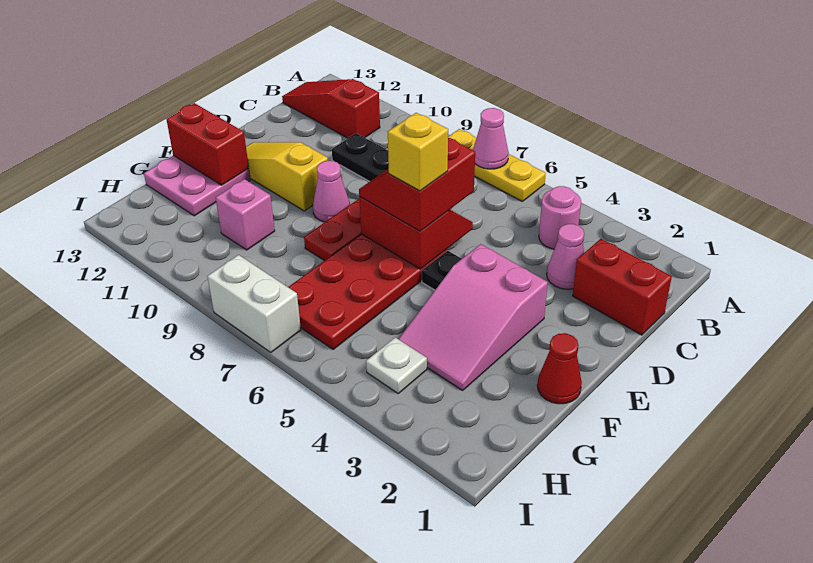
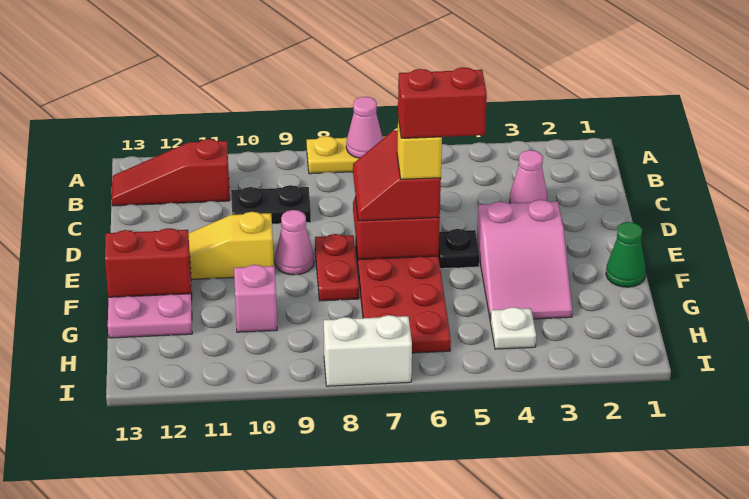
pink round brick B4 level 1 -> none
red brick C1:C2 level 1 -> red brick E5:E6 level 5
red cone F1 level 1 -> green cone F1 level 1

